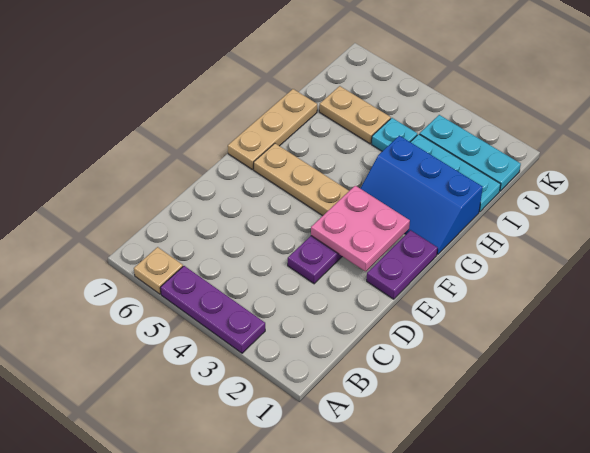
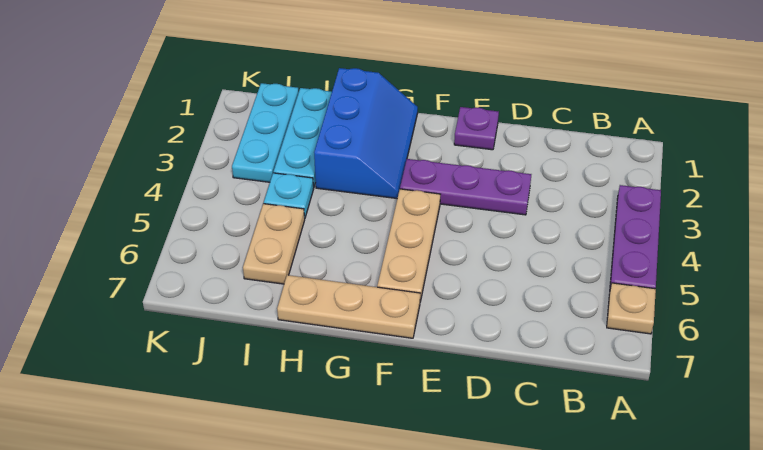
purple plate E1:F1 level 1 -> purple plate E1 level 1
pink plate E2:F3 level 2 -> none

